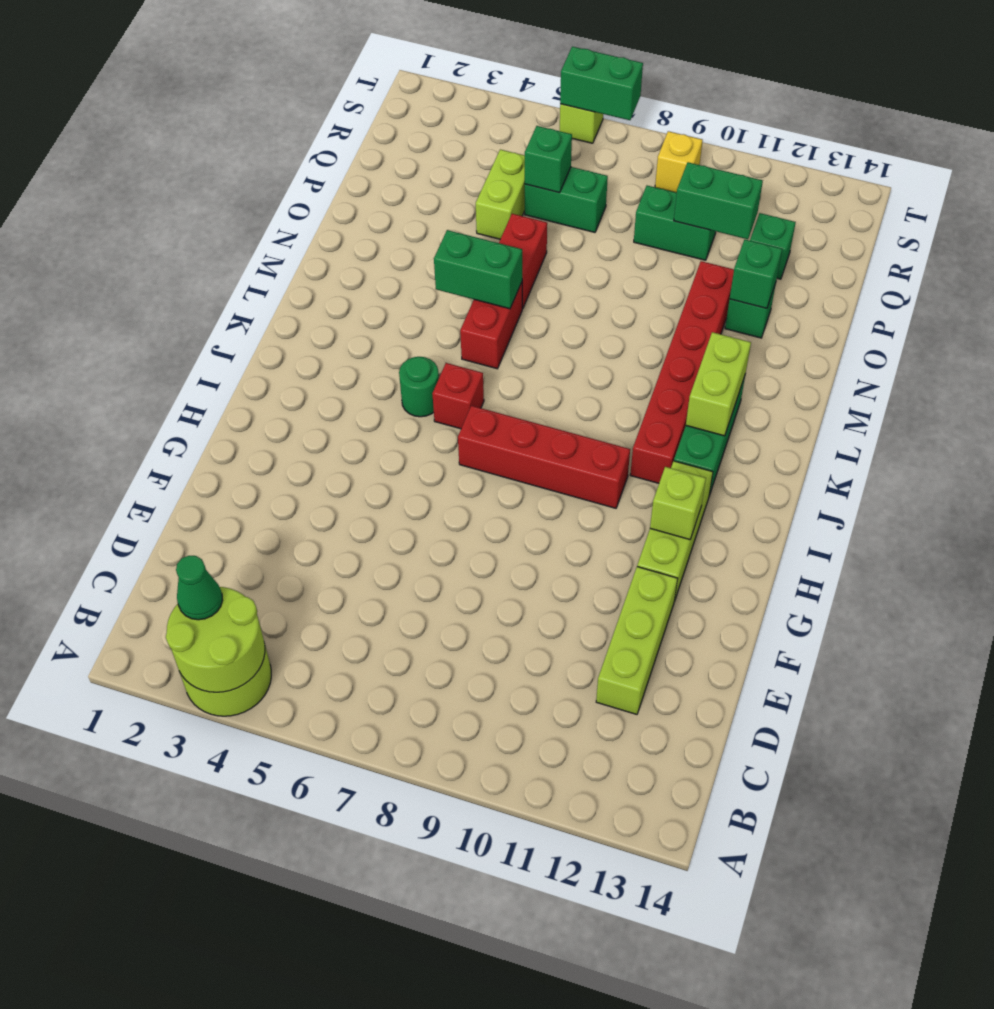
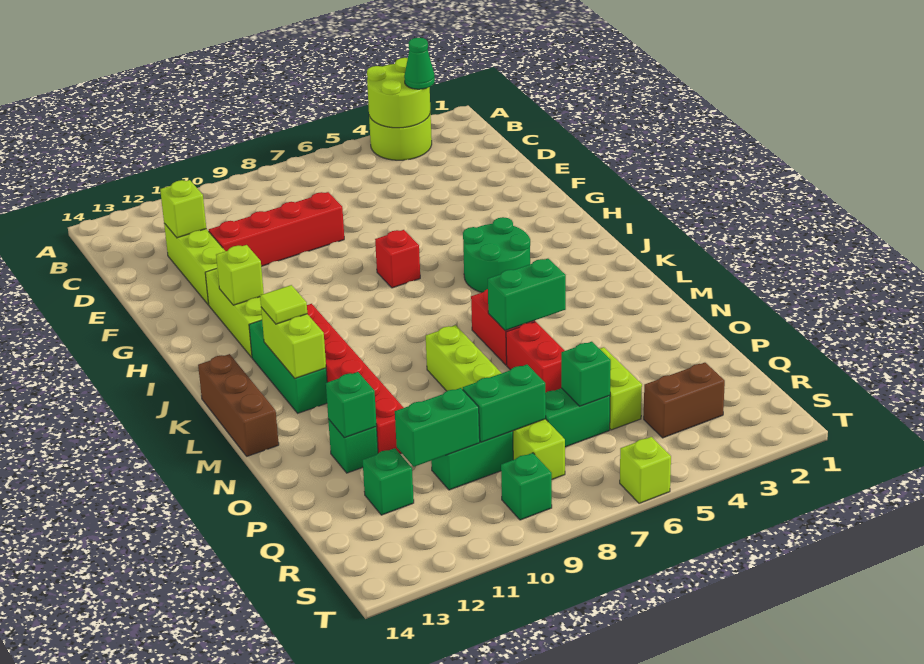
none -> lime brick D12 level 2
red brick I7:I10 level 1 -> red brick E8:E11 level 1
green round brick J5 level 1 -> green round brick I4:J5 level 1
red brick J6 level 1 -> red brick H7 level 1
none -> lime tile K12 level 3
none -> brown brick K14:M14 level 1
none -> lime brick M8:R8 level 1
none -> brown brick R3:R4 level 1
yellow brick S9 level 1 -> green brick S9 level 1
green brick T6:T7 level 2 -> green brick Q8:Q9 level 2

